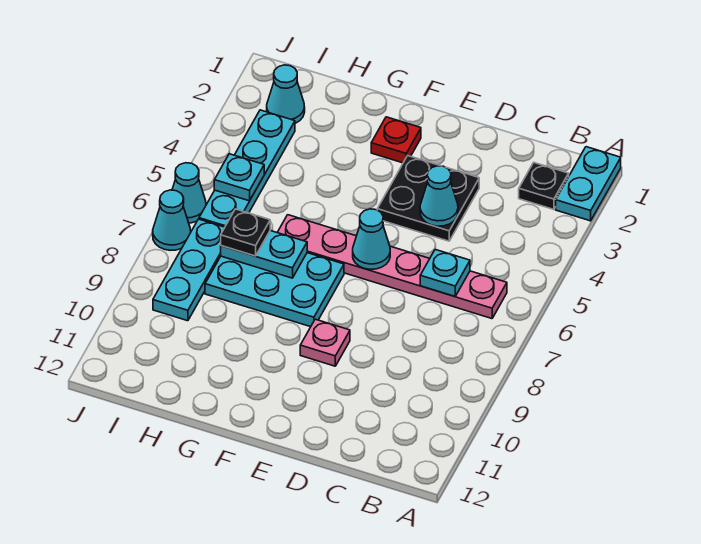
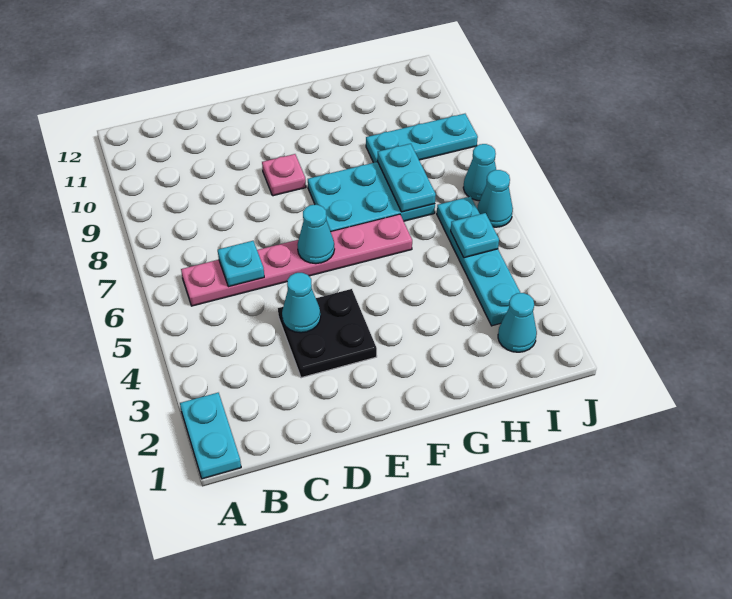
black plate B2 level 1 -> none
red plate F2 level 1 -> none
cyan plate G7:H7 level 2 -> cyan plate H7:H8 level 2
black plate H7 level 3 -> none
cyan plate I7:I9 level 1 -> cyan plate H9:J9 level 1

